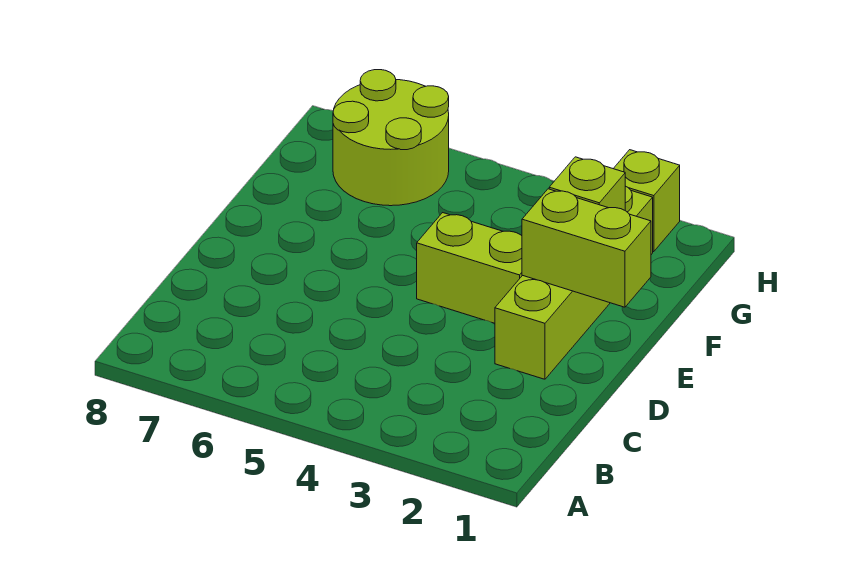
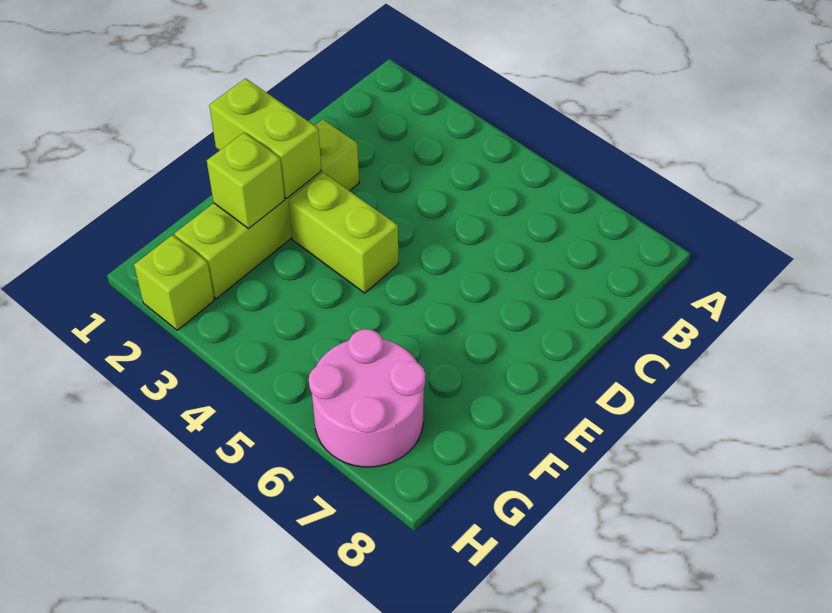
lime round brick G6:H7 level 1 -> pink round brick G6:H7 level 1

